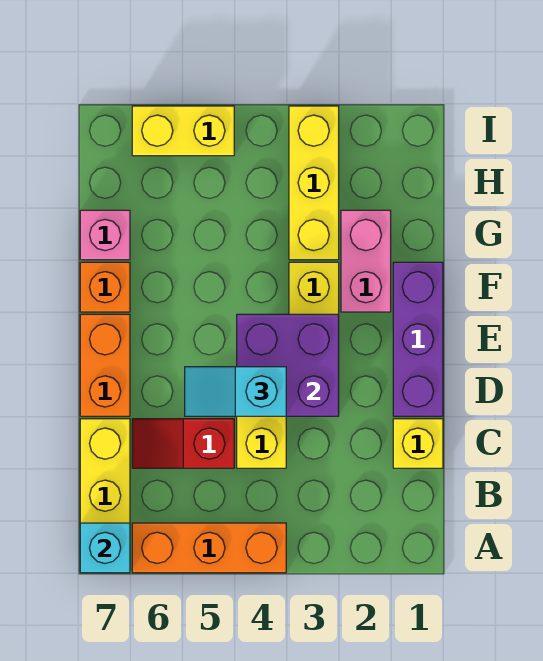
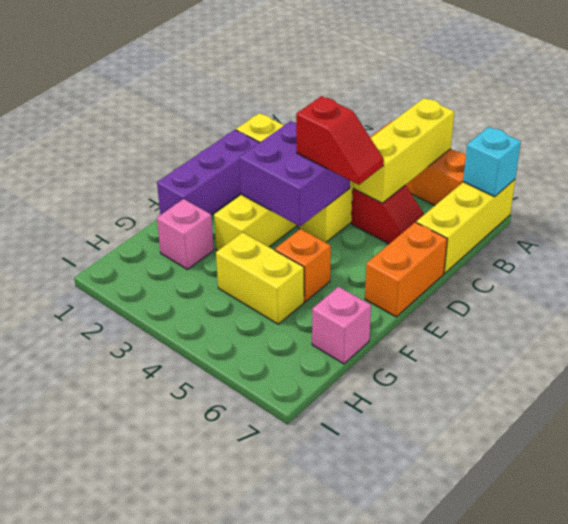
cyan slope D4:D5 level 3 top 4 -> red slope D4:D5 level 3 top 4
pink brick F2:G2 level 1 -> pink brick G2 level 1
orange brick F7 level 1 -> orange brick F5 level 1
yellow brick G3:I3 level 1 -> yellow brick A5:C5 level 2
yellow brick I5:I6 level 1 -> yellow brick G4:G5 level 1

